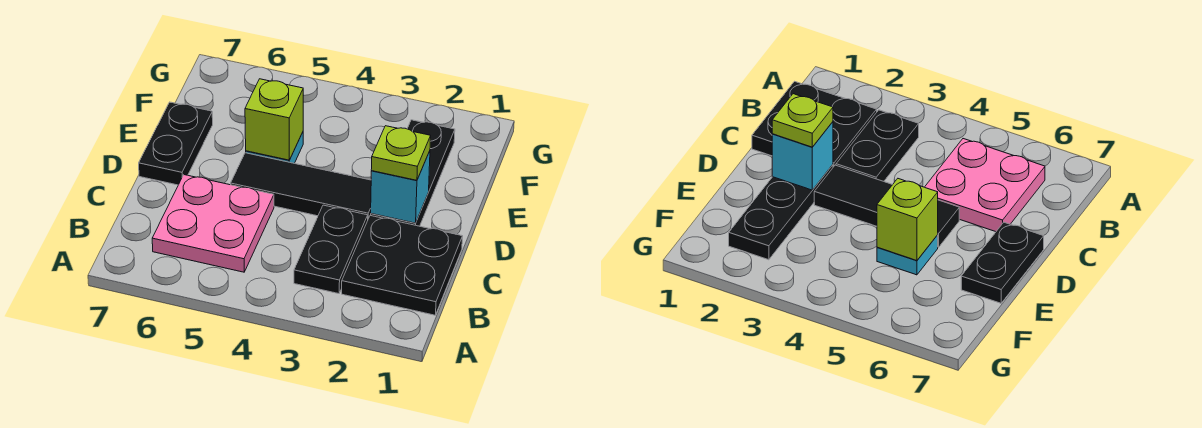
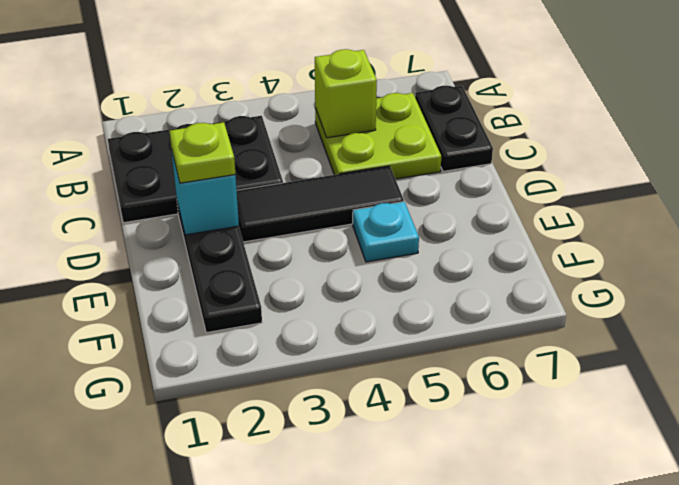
pink plate B5:C6 level 1 -> lime plate B5:C6 level 1
black plate D7:E7 level 1 -> black plate B7:C7 level 1
lime brick E5 level 2 -> lime brick B5 level 2

